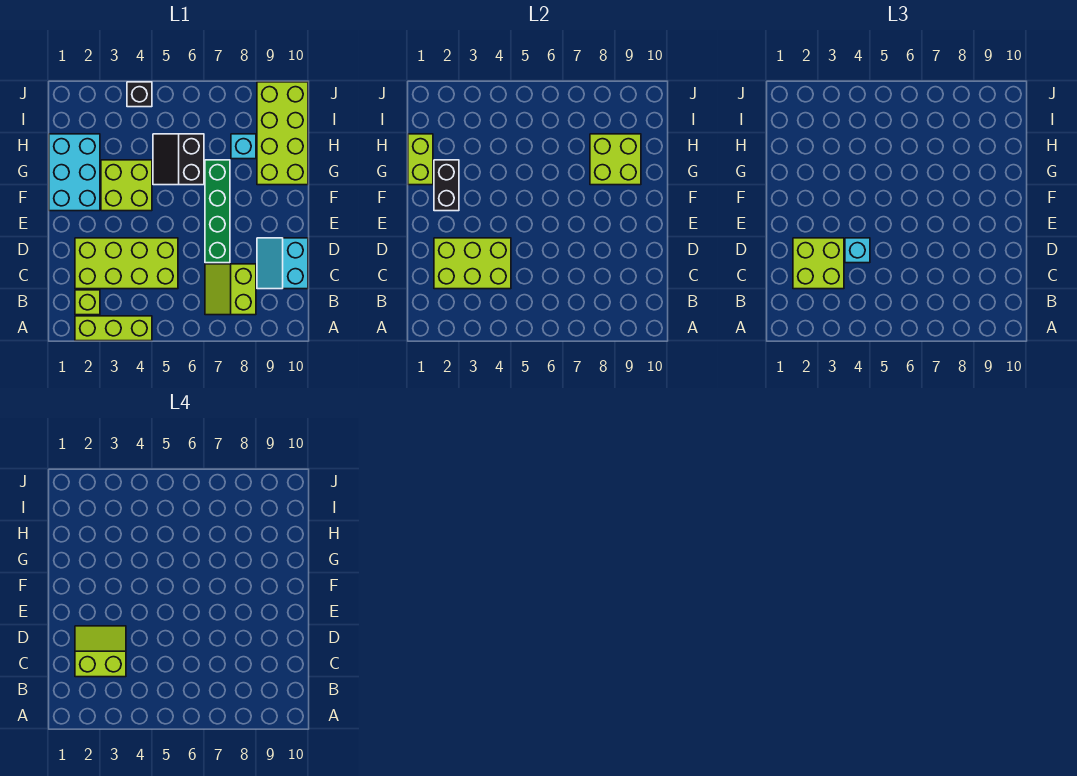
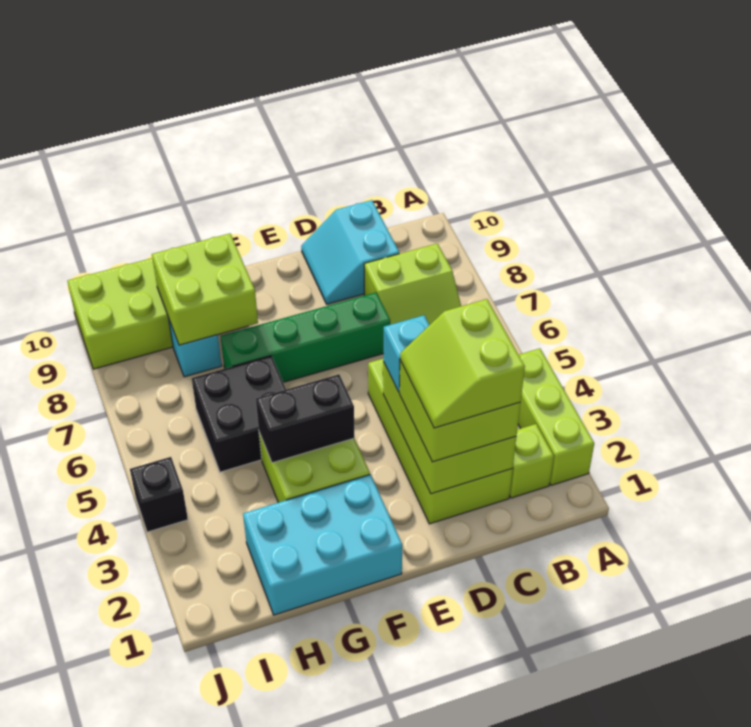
cyan slope C9:D10 level 1 top 10 -> cyan slope C9:D10 level 1 top C
black brick F2:G2 level 2 -> black brick F4:G4 level 2
lime brick G1:H1 level 2 -> none
black slope G5:H6 level 1 top 6 -> black brick G5:H6 level 1

